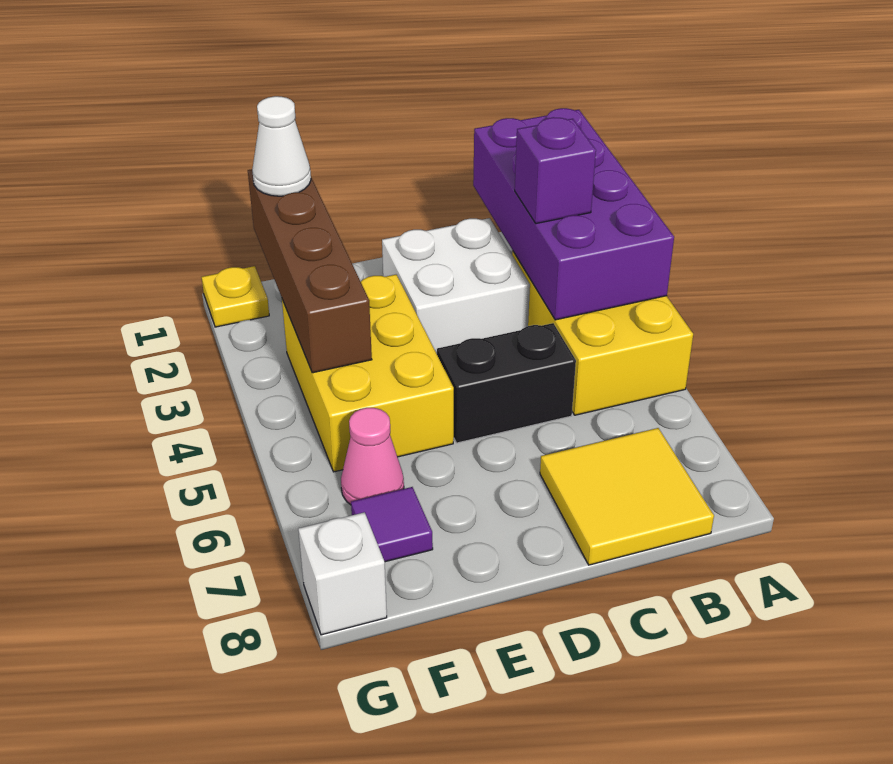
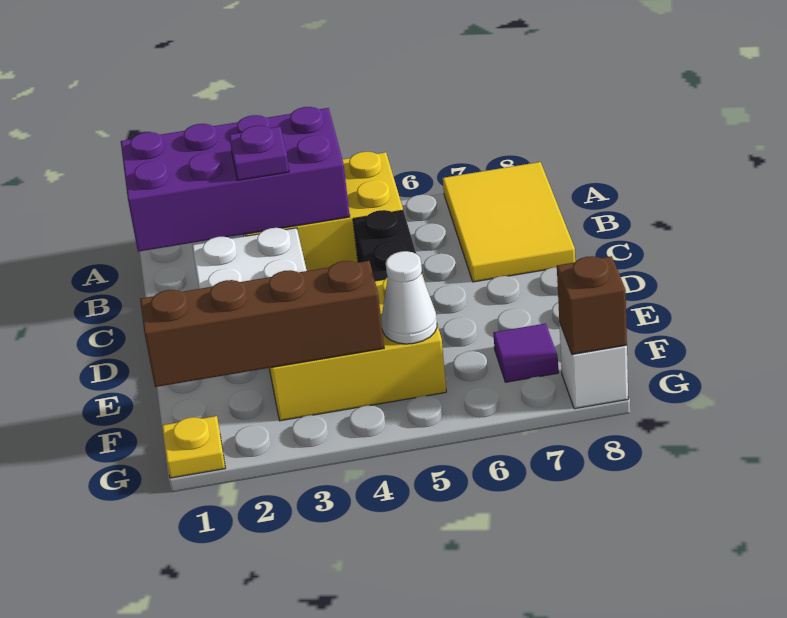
purple brick B3 level 3 -> purple plate B3 level 3
yellow tile B7:C8 level 1 -> yellow tile A7:C8 level 1
white cone F1 level 3 -> white cone F5 level 2
pink cone F6 level 1 -> none
none -> brown brick G8 level 2

